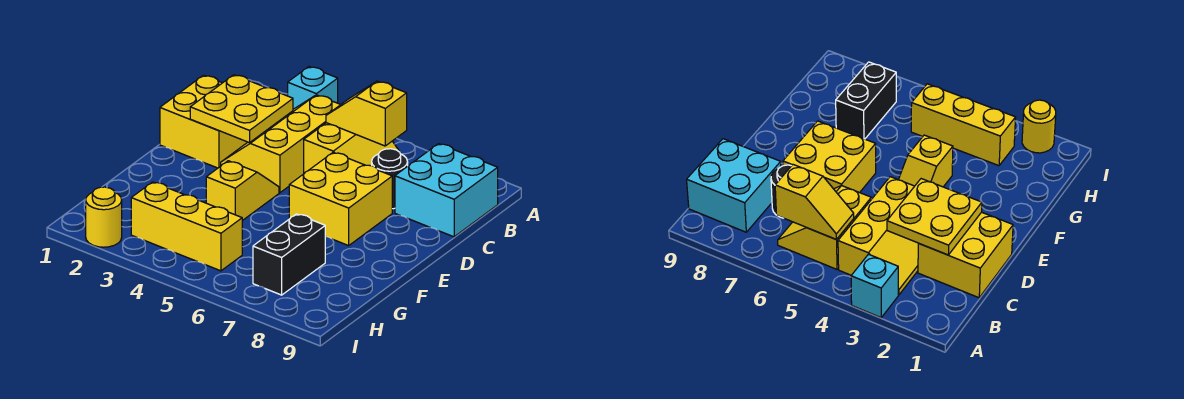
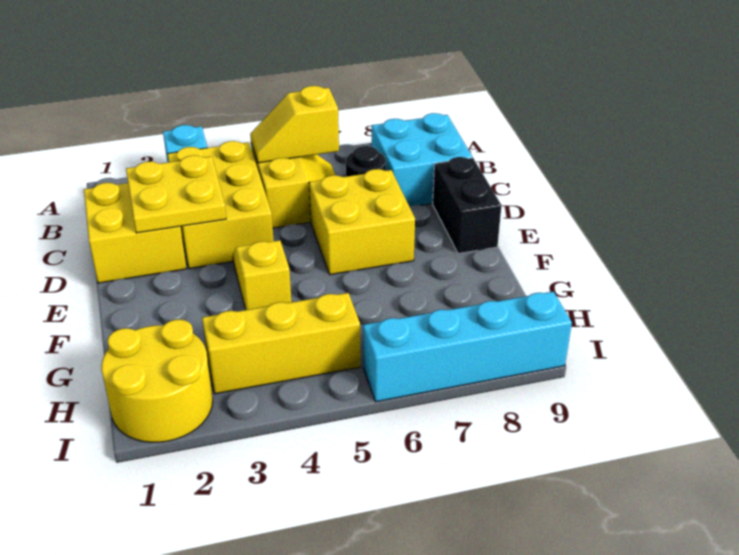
yellow slope B3:D4 level 1 top 4 -> yellow brick B3:D4 level 1
black brick G7:H7 level 1 -> black brick D9:E9 level 1
yellow round brick I2 level 1 -> yellow round brick H1:I2 level 1
none -> cyan brick I6:I9 level 1

